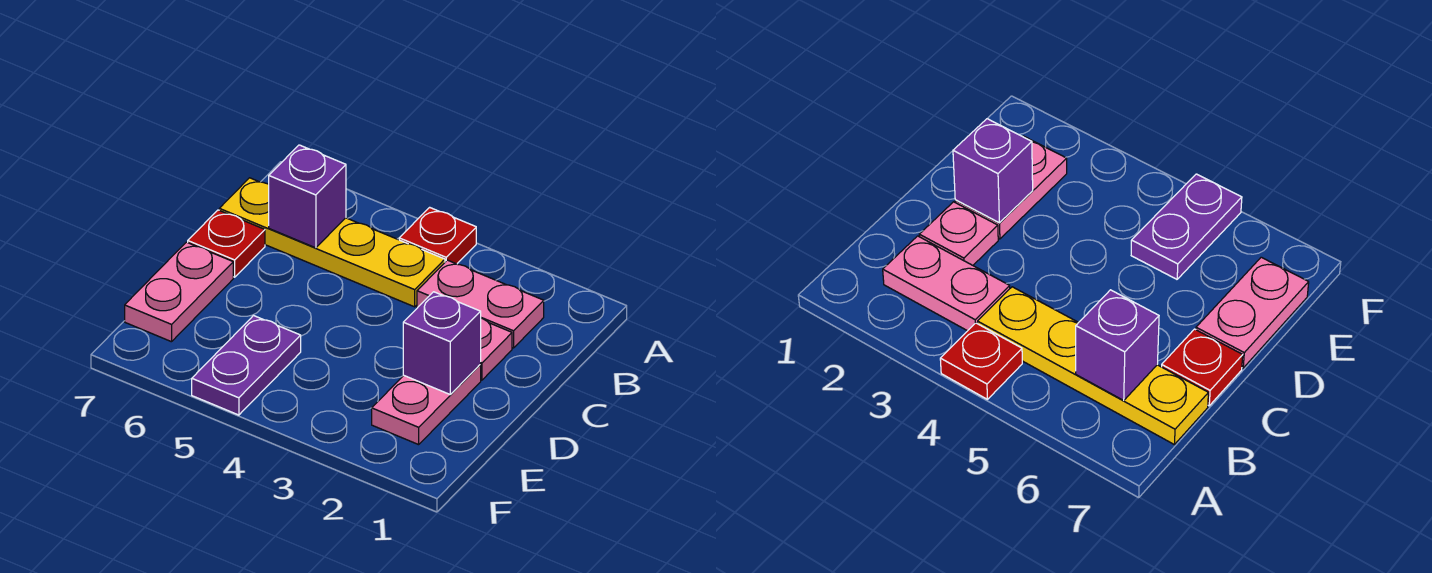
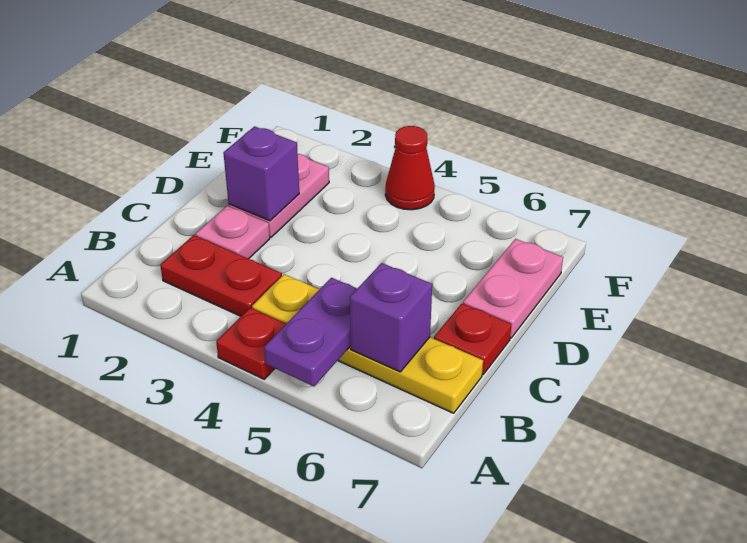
pink plate B2:B3 level 1 -> red plate B2:B3 level 1
purple plate E5:F5 level 1 -> purple plate A5:B5 level 2
none -> red cone F4 level 1

